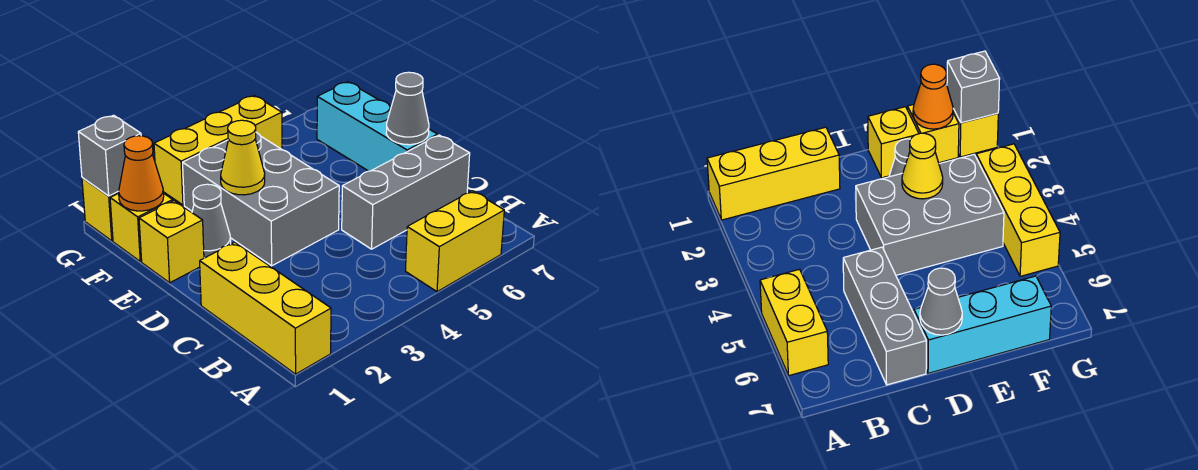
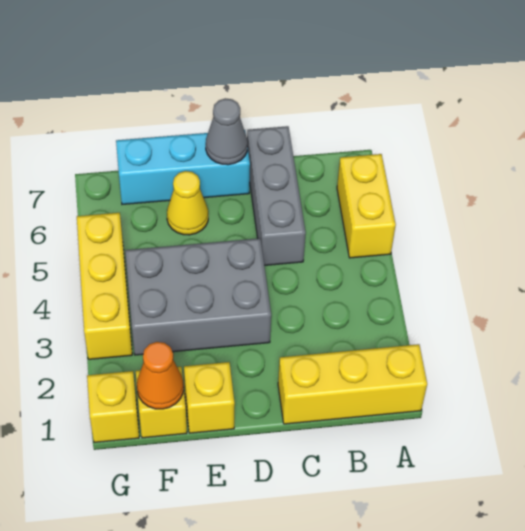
grey cone E2 level 1 -> none
yellow cone E3 level 2 -> yellow cone E6 level 1
grey brick G1 level 2 -> none

